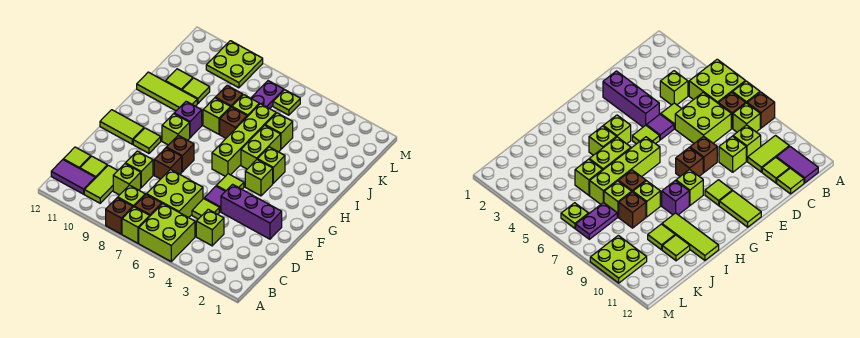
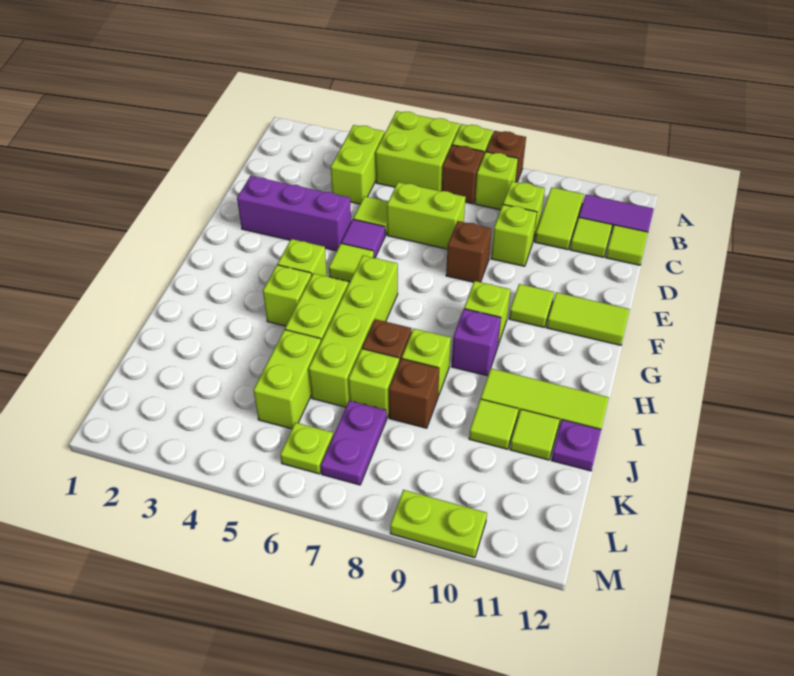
lime brick C4 level 1 -> lime brick B4:C4 level 1
lime brick C6:D7 level 1 -> lime brick D6:D7 level 1
brown brick F8 level 1 -> none
lime brick J5 level 1 -> lime brick J5:K5 level 1
none -> purple plate J12 level 1
lime plate L9:M10 level 1 -> lime plate M9:M10 level 1

